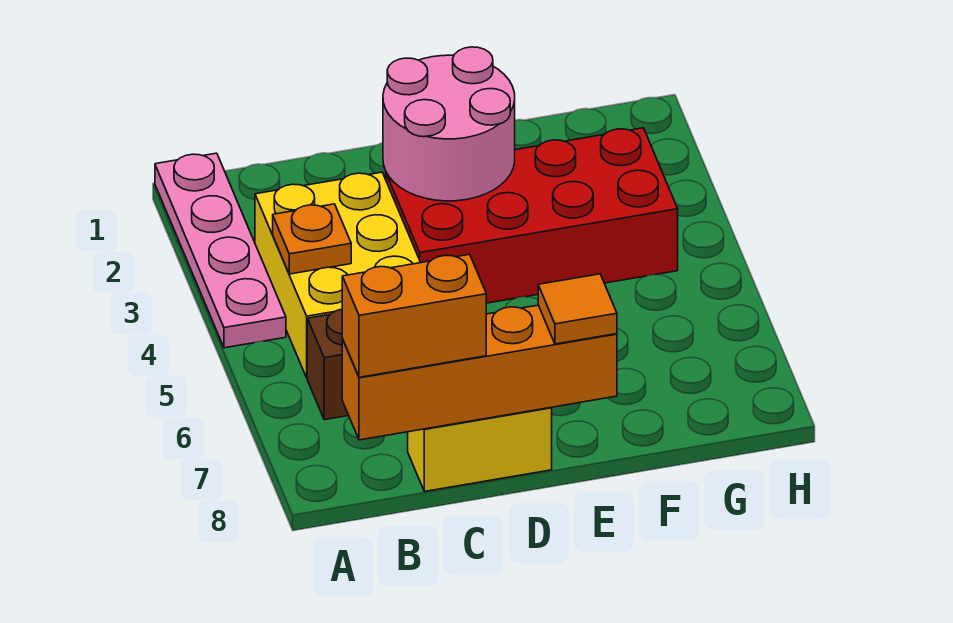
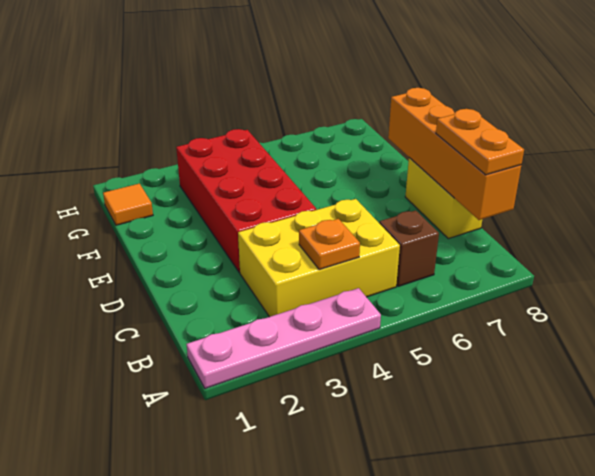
orange brick B8:C8 level 3 -> orange plate B8:C8 level 3
pink round brick D2:E3 level 2 -> none
orange tile E8 level 3 -> orange tile G1 level 1

